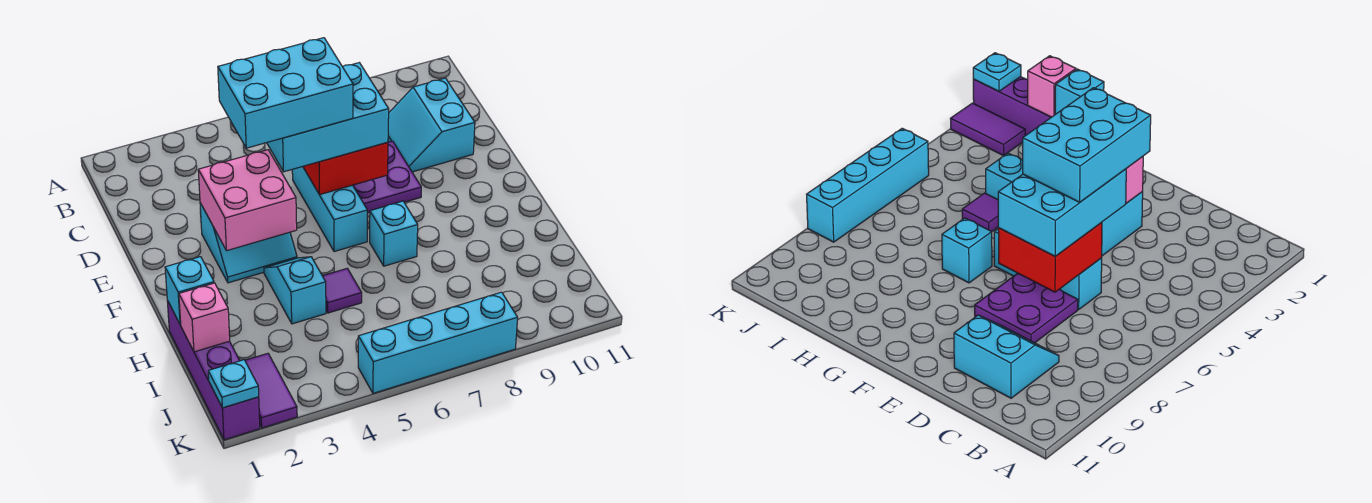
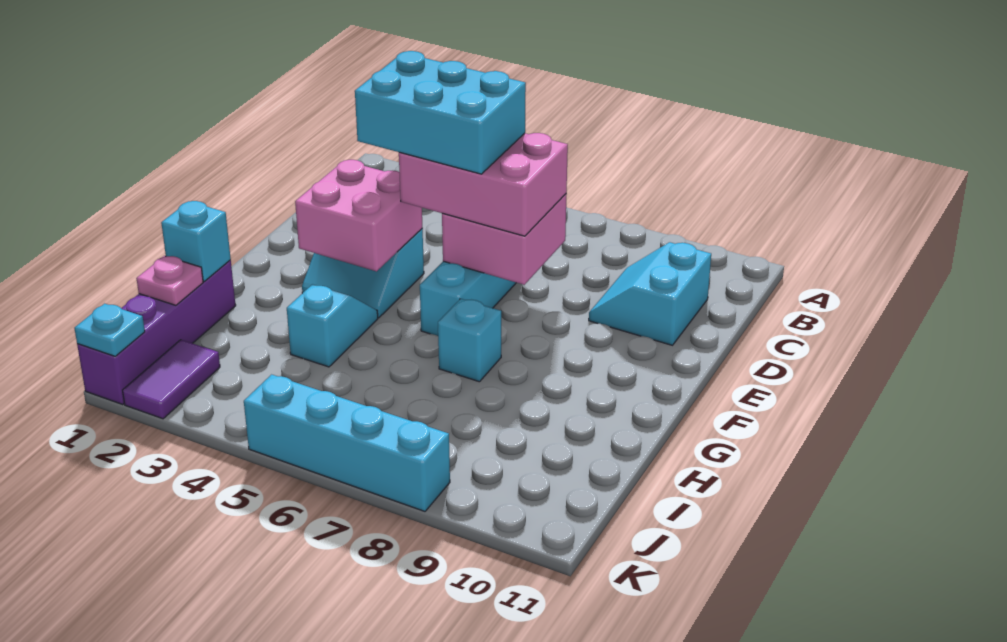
cyan brick D5:E7 level 3 -> pink brick D5:E7 level 3
red brick D6:E7 level 2 -> pink brick D6:E7 level 2
purple plate D7:E8 level 1 -> none
purple tile H5 level 1 -> none
pink brick I1 level 2 -> pink plate I1 level 2

